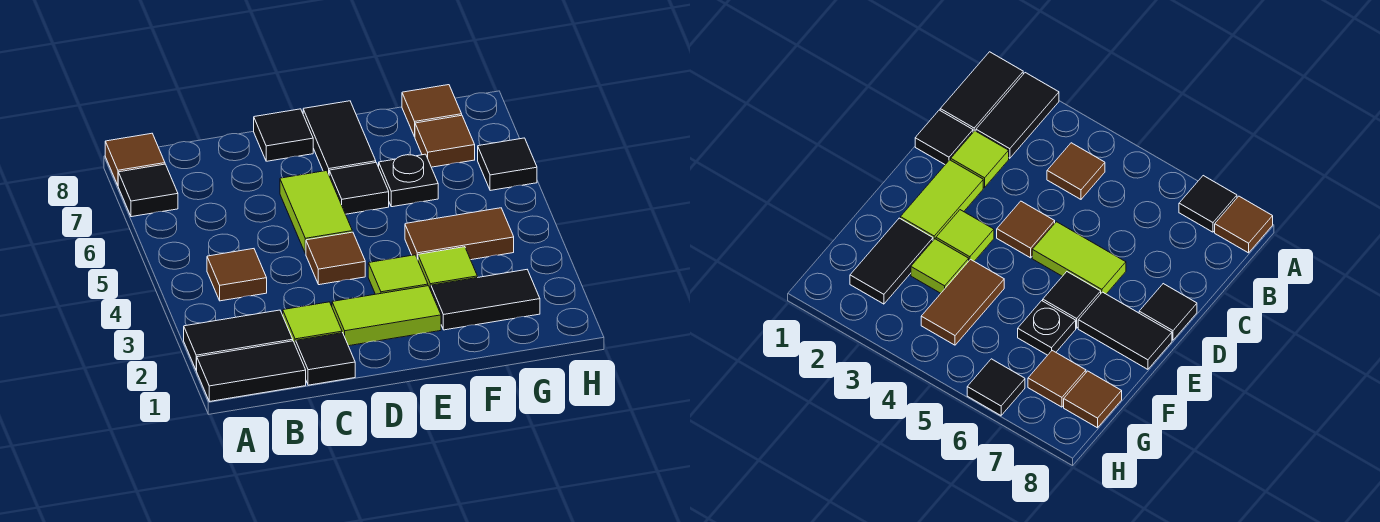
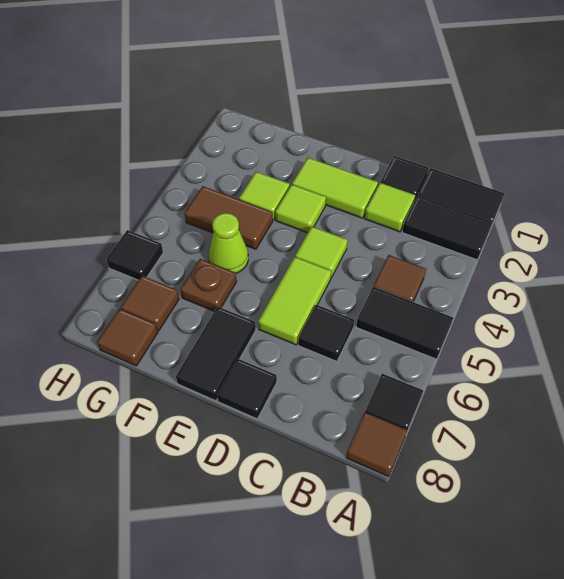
brown tile D4 level 1 -> lime tile D4 level 1
black tile E6 level 1 -> black tile C6 level 1
black tile F2:G2 level 1 -> black tile A5:B5 level 1
none -> lime cone F5 level 1
black plate F6 level 1 -> brown plate F6 level 1

